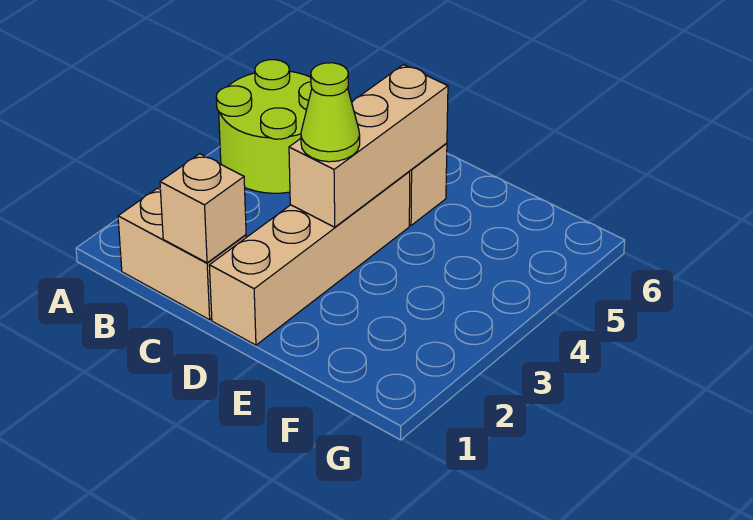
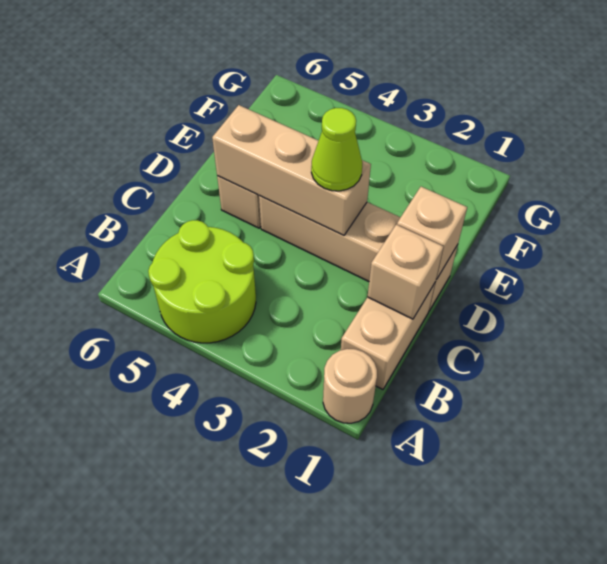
none -> tan round brick A1 level 1
none -> tan brick D1 level 2

